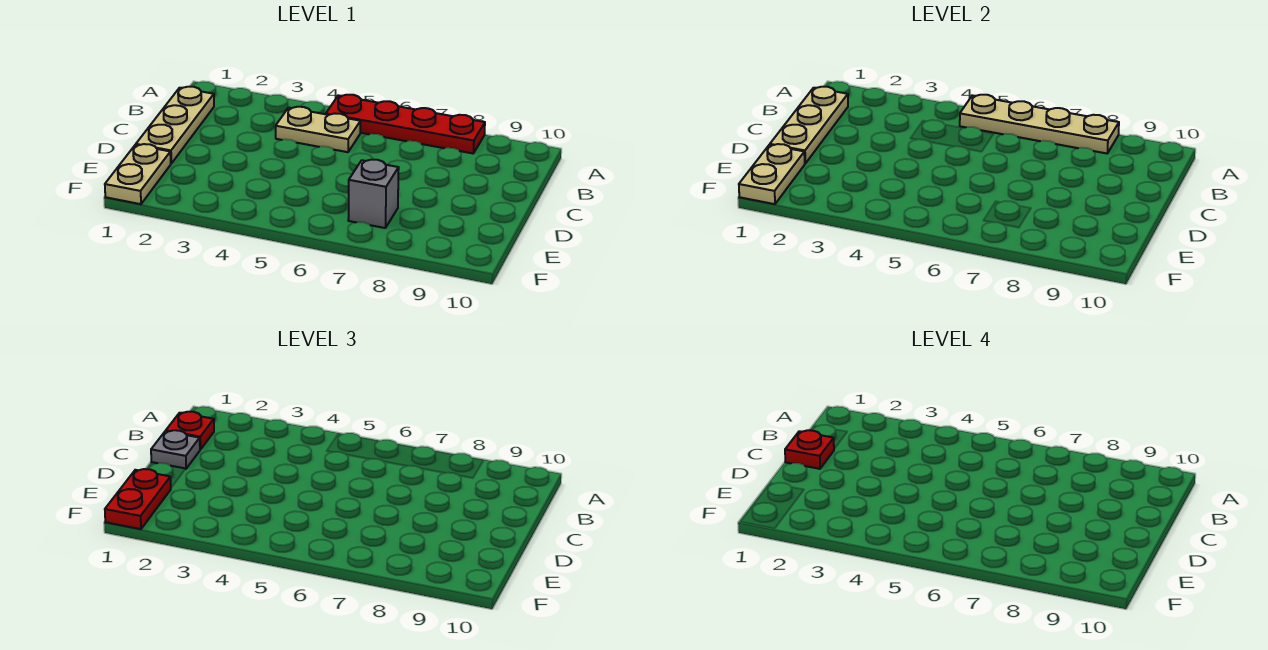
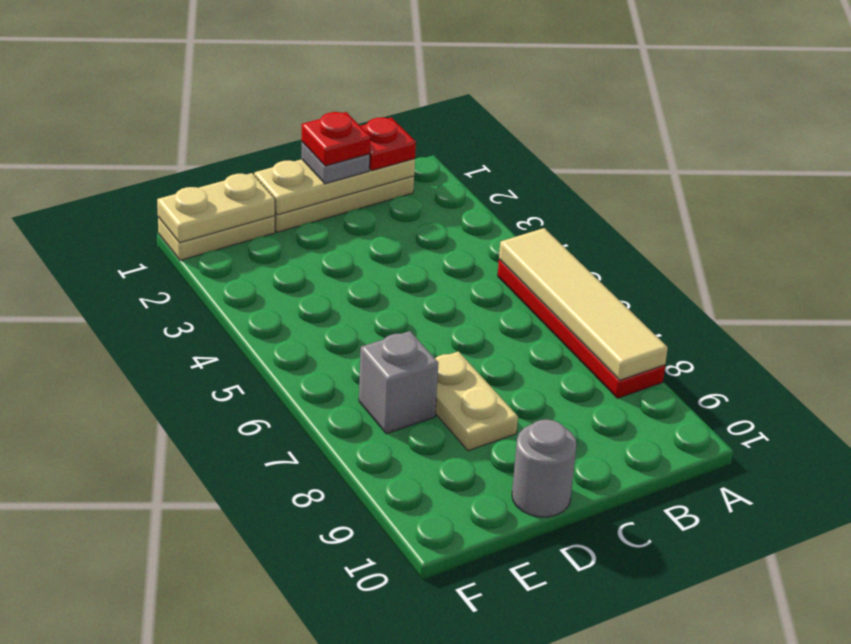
tan plate A5:A8 level 2 -> tan tile A5:A8 level 2
tan plate B4:B5 level 1 -> tan plate D7:D8 level 1
none -> grey round brick D10 level 1
red plate E1:F1 level 3 -> none

